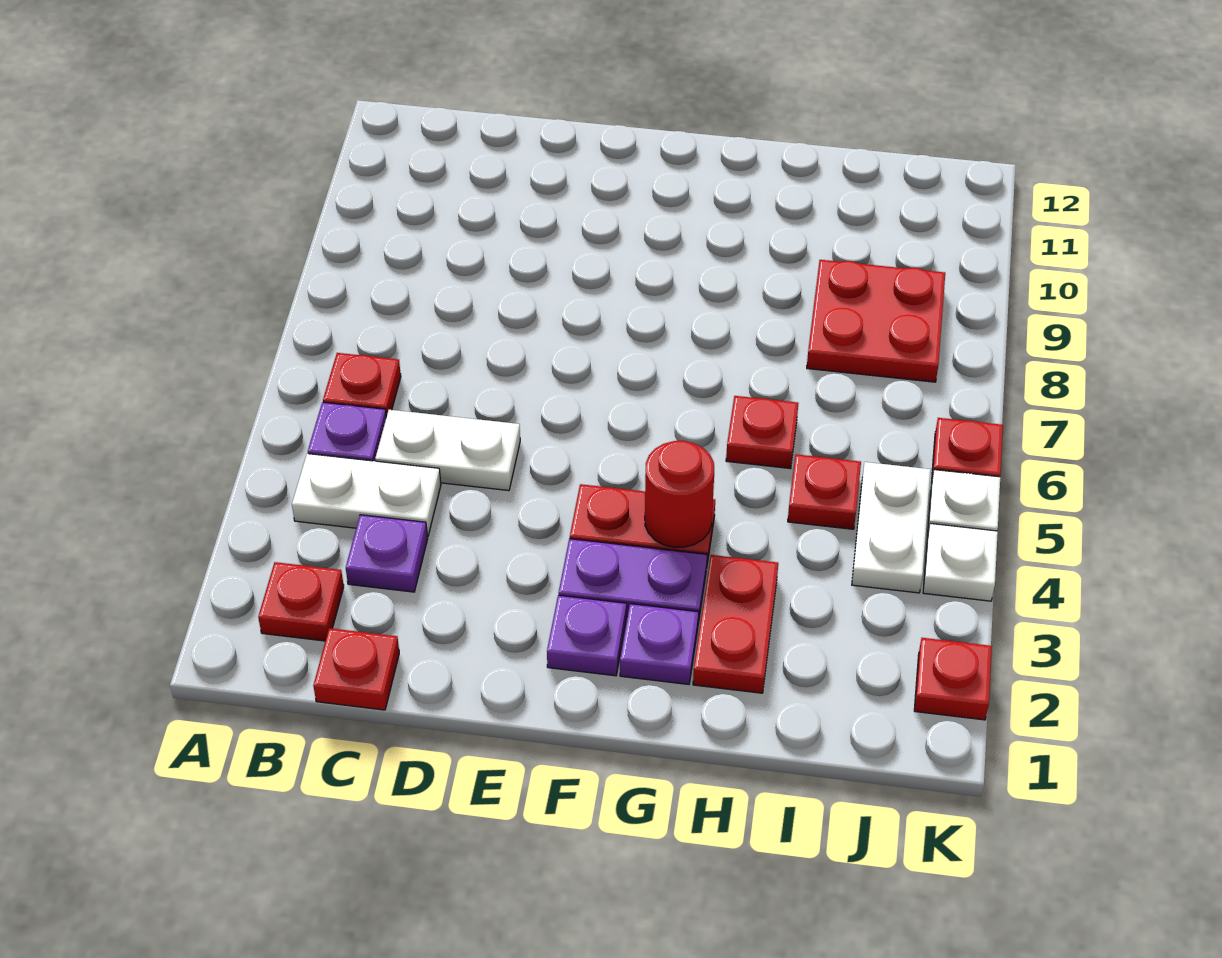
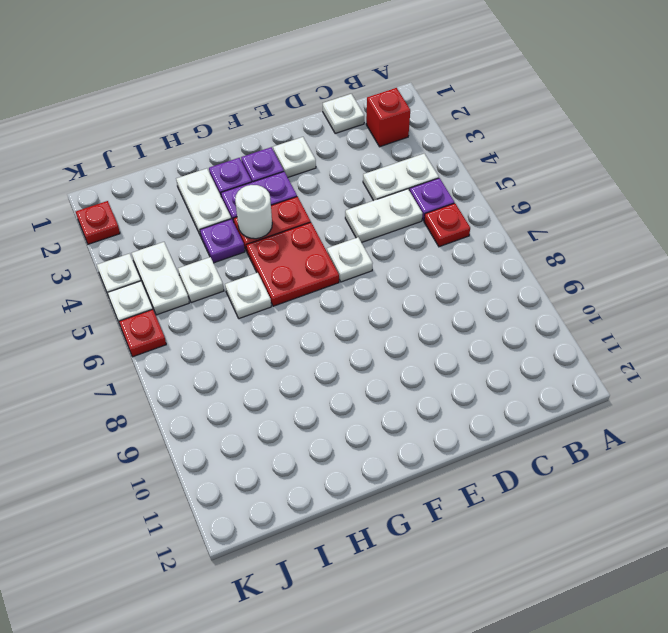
red plate B2 level 1 -> red brick B2 level 1
red plate C1 level 1 -> white plate C1 level 1
purple plate C3 level 1 -> purple plate H4 level 1
none -> white plate E2 level 1
none -> white plate E6 level 1
red round brick G4 level 2 -> white round brick G4 level 2
red plate H2:H3 level 1 -> white plate H2:H3 level 1
red plate H6 level 1 -> white plate H6 level 1
red plate I5 level 1 -> white plate I5 level 1
red plate I8:J9 level 1 -> red plate F5:G6 level 1

